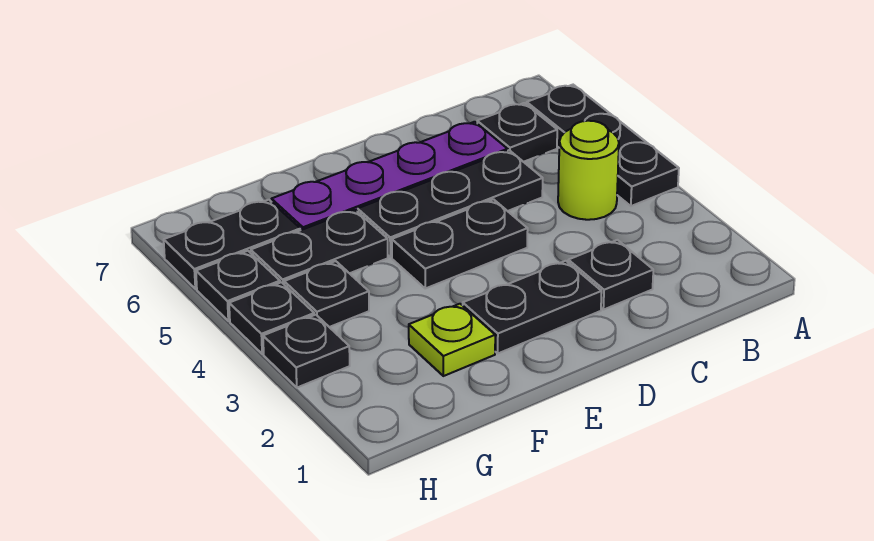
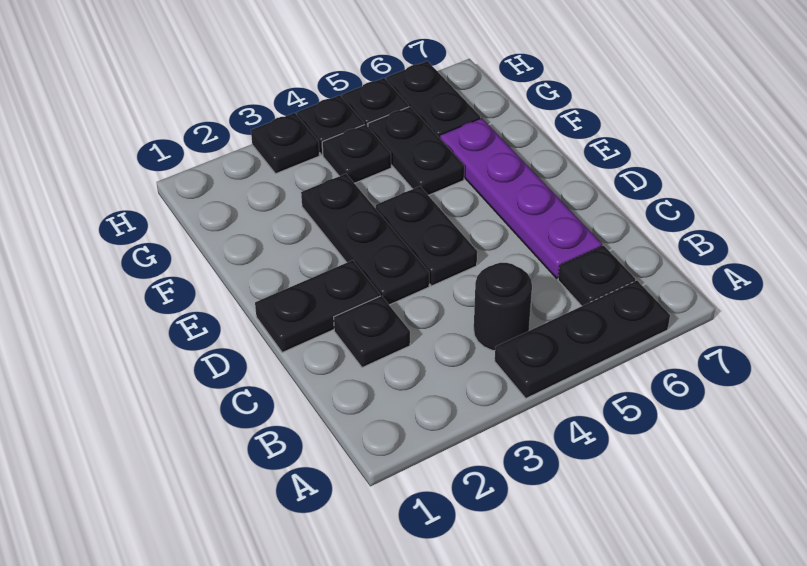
lime round brick B4 level 1 -> black round brick B4 level 1
black plate C5:E5 level 1 -> black plate D3:F3 level 1
black plate D2:E2 level 1 -> black plate D1:D2 level 1
lime plate F2 level 1 -> none

